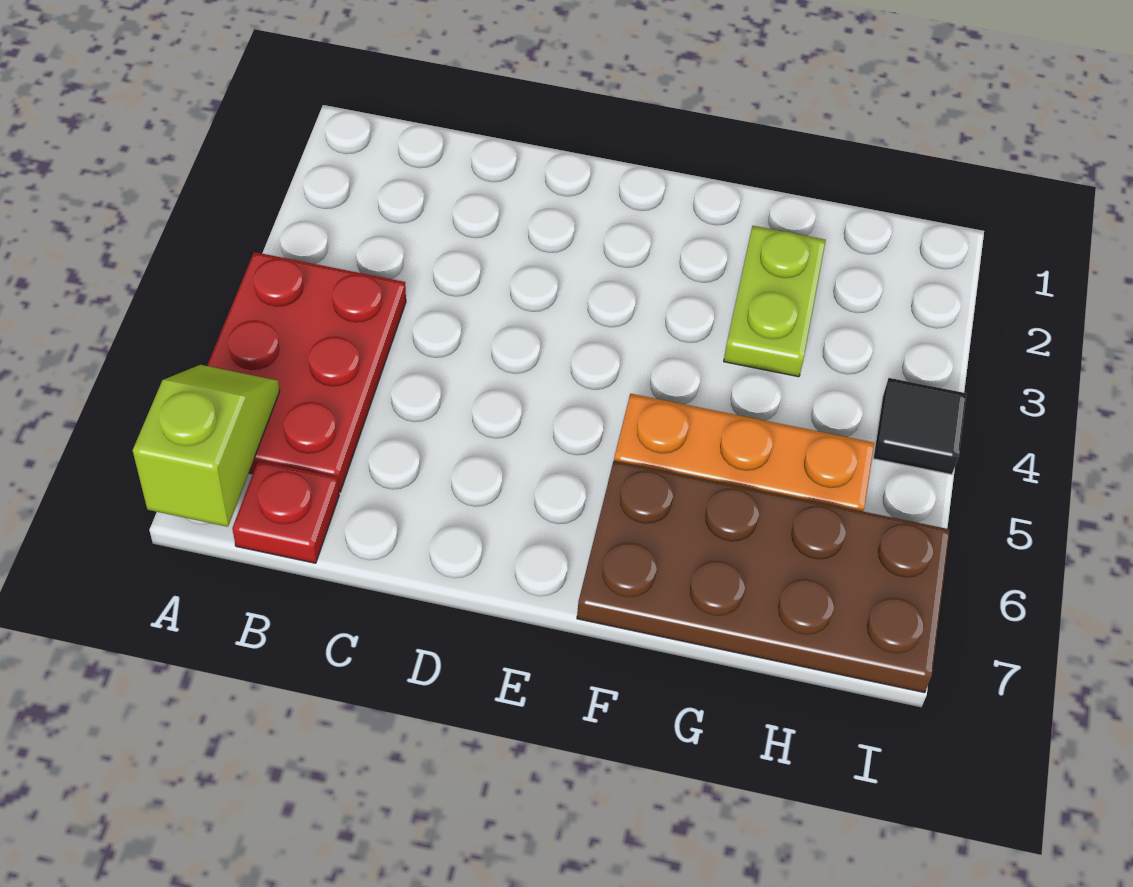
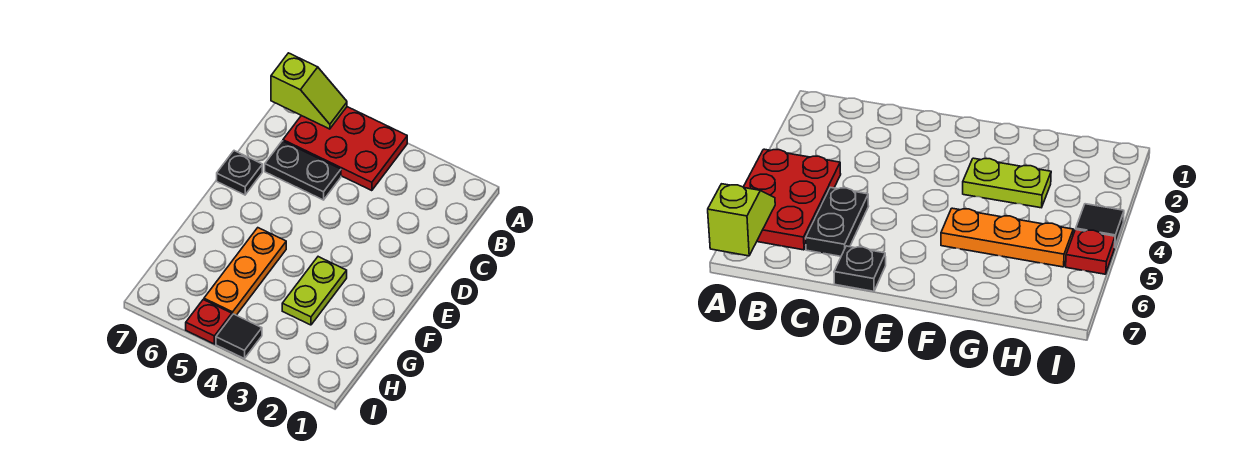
red plate B7 level 1 -> red plate I5 level 1
none -> black plate C5:C6 level 1
none -> black plate D7 level 1
brown plate F6:I7 level 1 -> none
lime plate G2:G3 level 1 -> lime plate F3:G3 level 1

